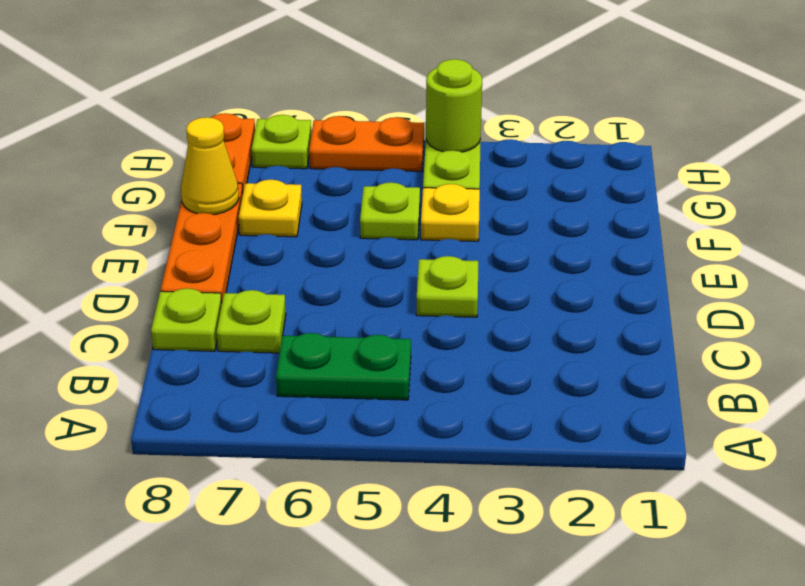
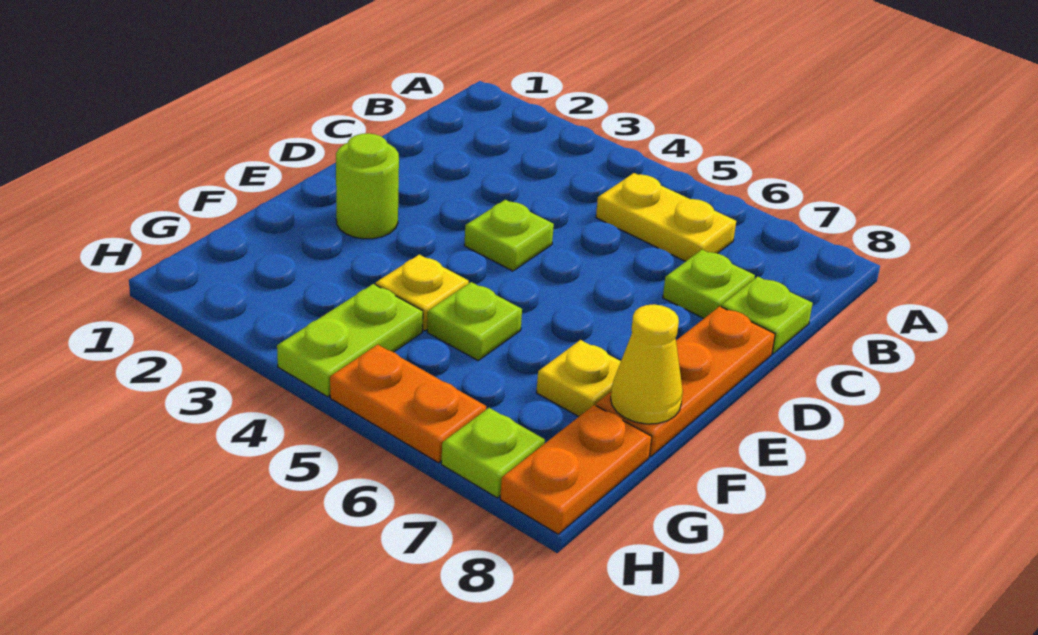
green plate B5:B6 level 1 -> yellow plate B5:B6 level 1
lime round brick H4 level 2 -> lime round brick E2 level 1

